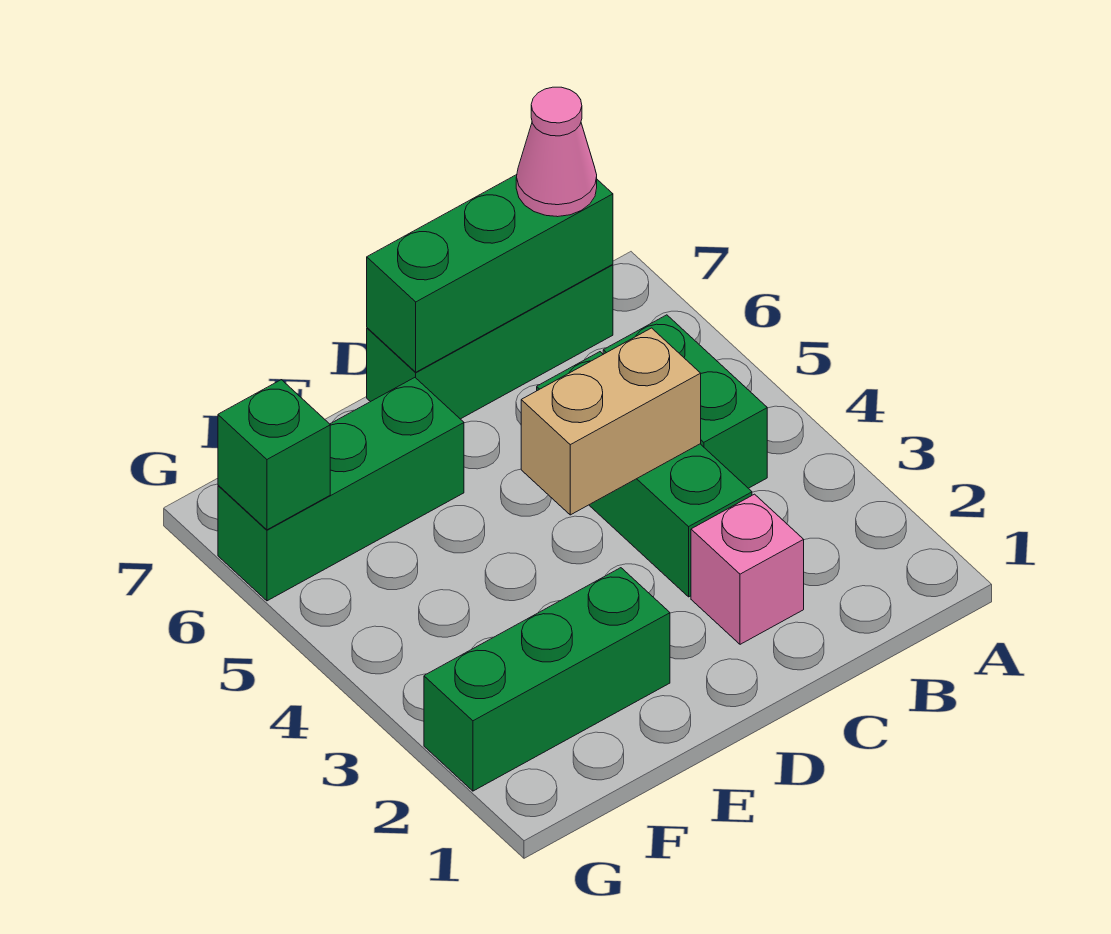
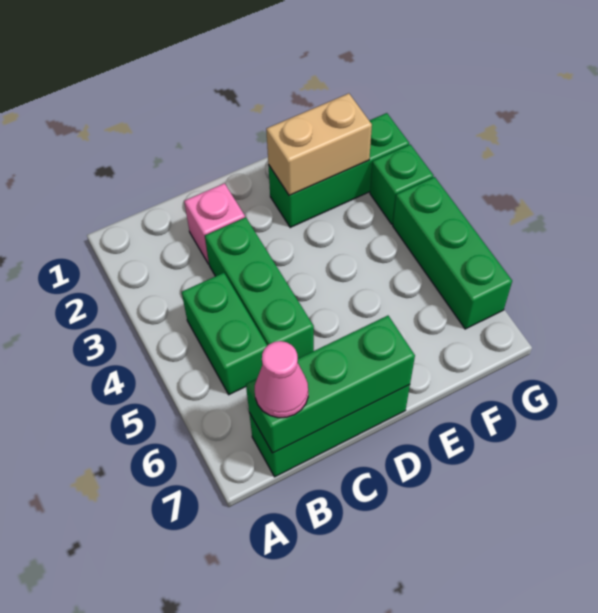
tan brick C4:D4 level 2 -> tan brick E2:F2 level 2
green brick E6:G6 level 1 -> green brick G4:G6 level 1
green brick G6 level 2 -> green brick G3 level 1

